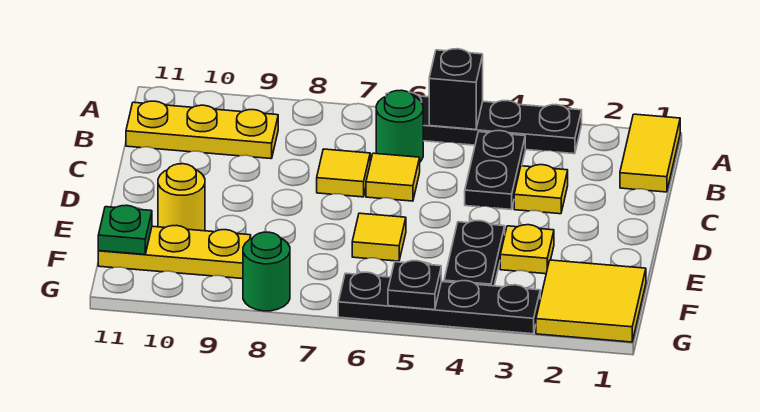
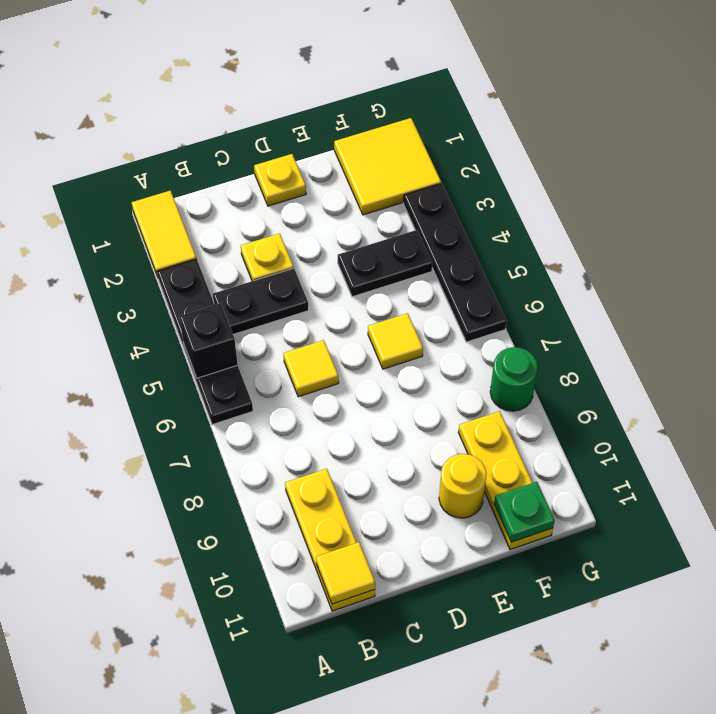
yellow tile A1:B1 level 1 -> yellow tile A1:A2 level 1
green round brick B6 level 1 -> none
yellow tile C7 level 1 -> yellow tile B11 level 2
yellow plate E3 level 1 -> yellow plate D1 level 1
black plate G5 level 2 -> none

